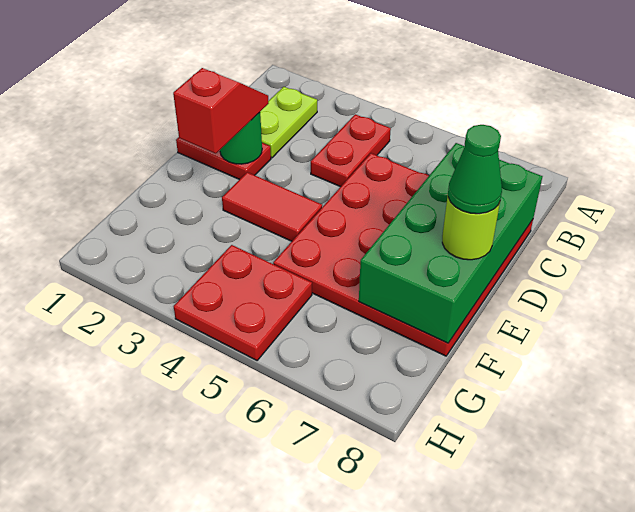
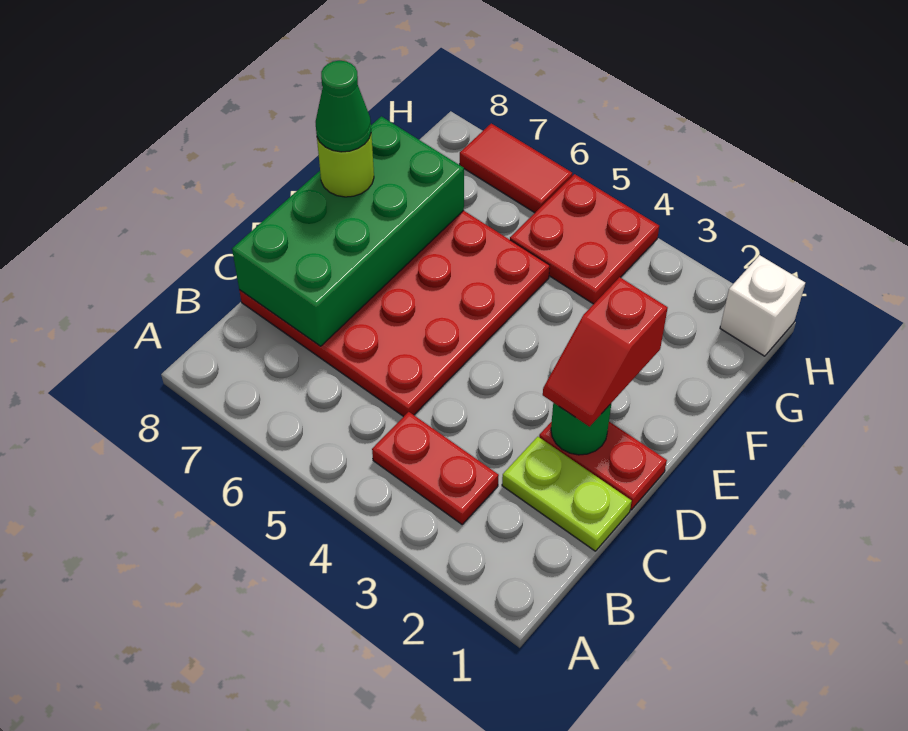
lime plate B2:C2 level 1 -> lime plate C1:C2 level 1
red plate B4:C4 level 1 -> red plate B3:B4 level 1
red tile E3:E4 level 1 -> red tile H6:H7 level 1
none -> white brick H1 level 1

